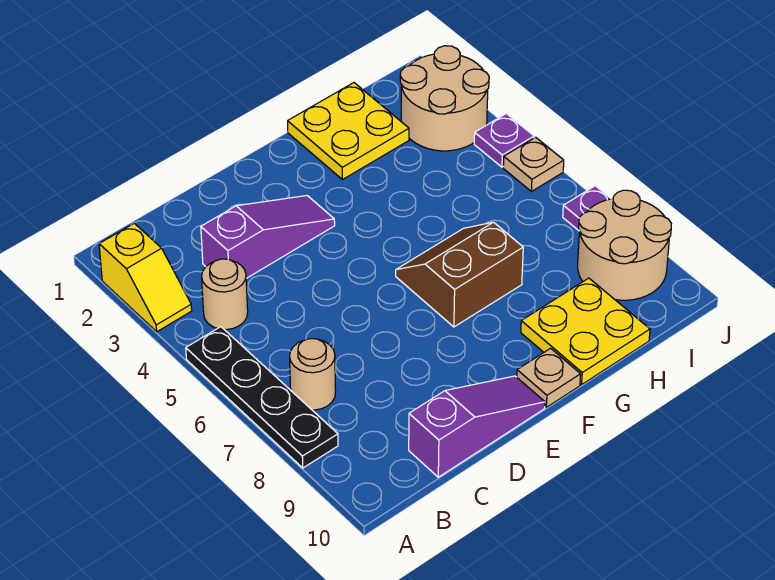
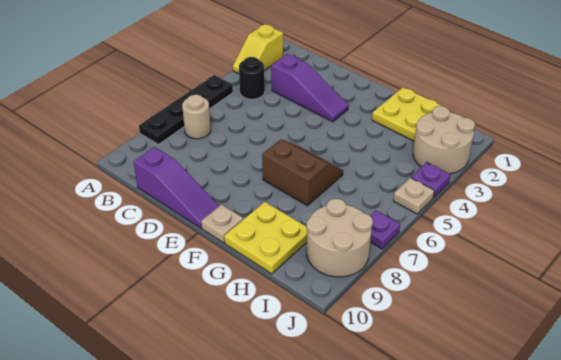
tan round brick B4 level 1 -> black round brick B4 level 1

